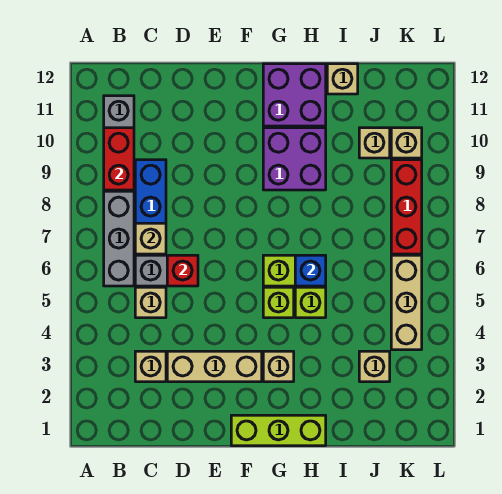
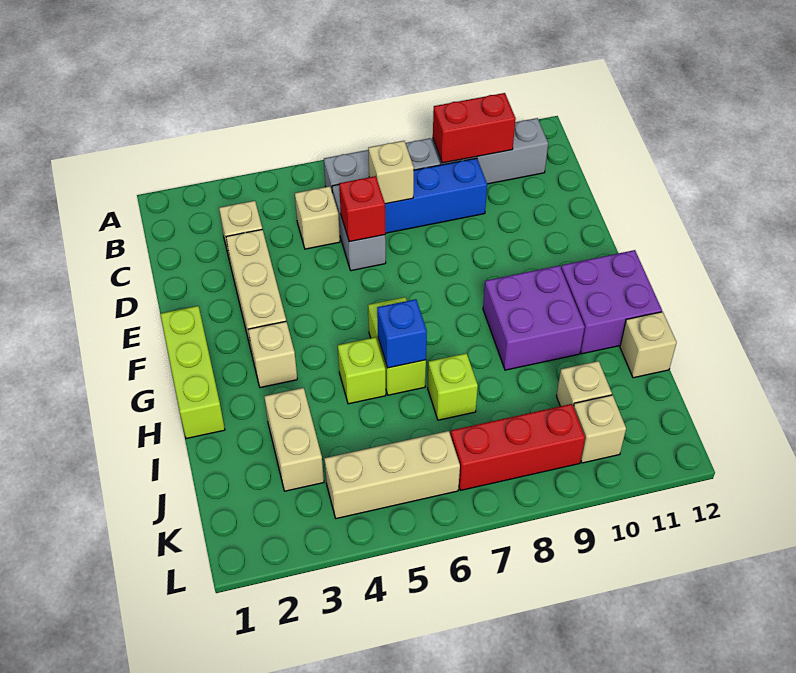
lime brick G5 level 1 -> lime brick I7 level 1
tan brick J3 level 1 -> tan brick I3:J3 level 1

